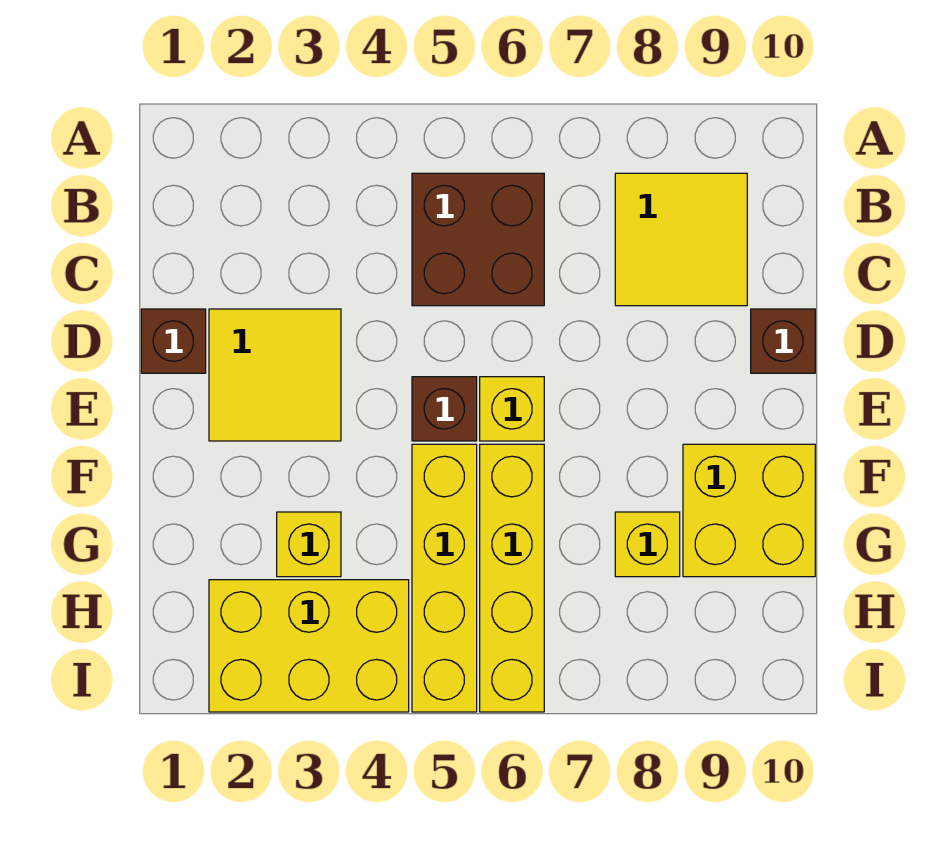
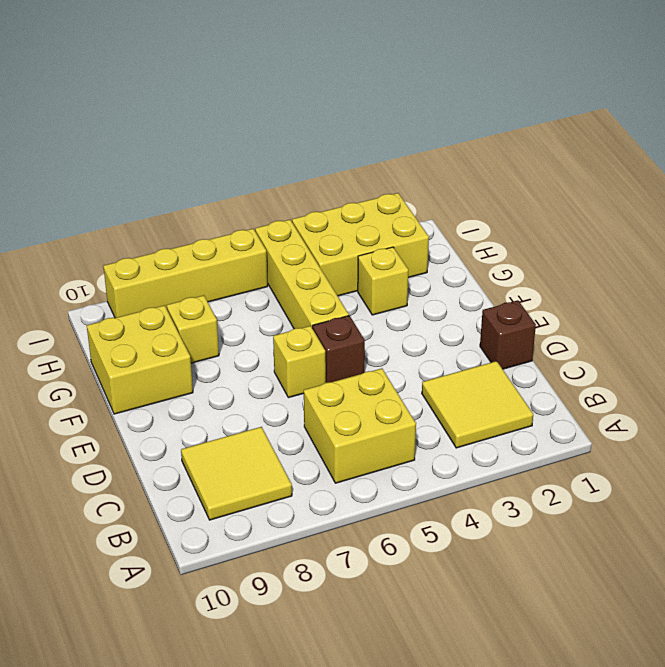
brown brick B5:C6 level 1 -> yellow brick B5:C6 level 1
yellow tile D2:E3 level 1 -> yellow tile B2:C3 level 1
brown brick D10 level 1 -> none
yellow brick F6:I6 level 1 -> yellow brick I6:I9 level 1

